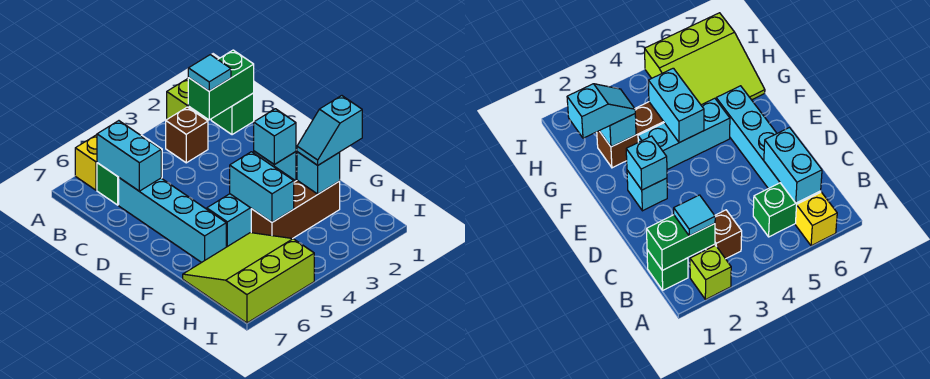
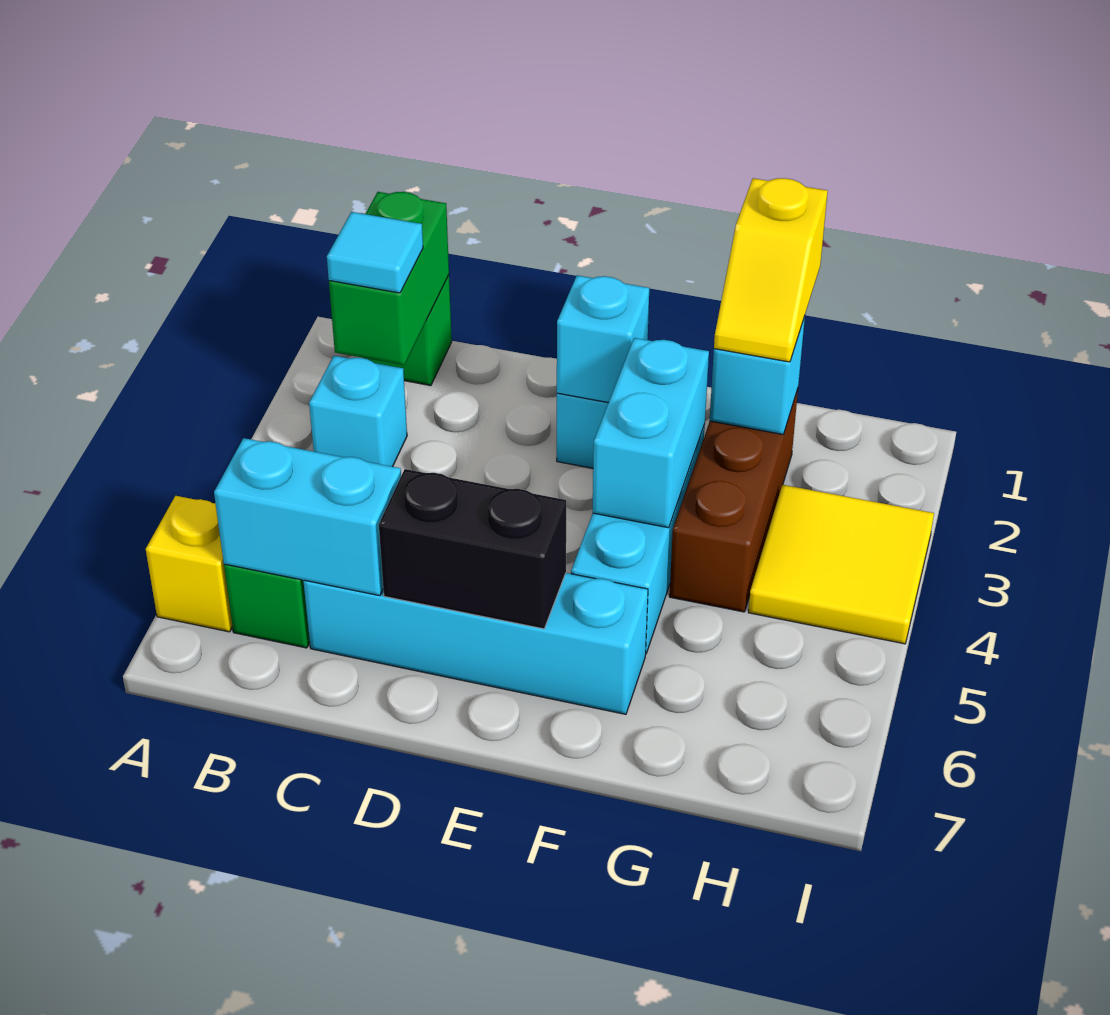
lime brick A2 level 1 -> none
brown brick B3 level 1 -> cyan brick B3 level 1
none -> black brick D6:E6 level 2
cyan brick F4:G4 level 2 -> cyan brick F3:F4 level 2
cyan slope G1:G2 level 3 top 1 -> yellow slope G1:G2 level 3 top 1
lime slope G5:I7 level 1 top I -> none
none -> yellow tile H3:I4 level 1

